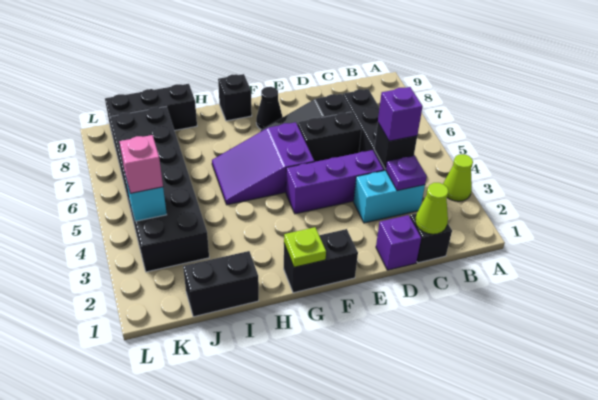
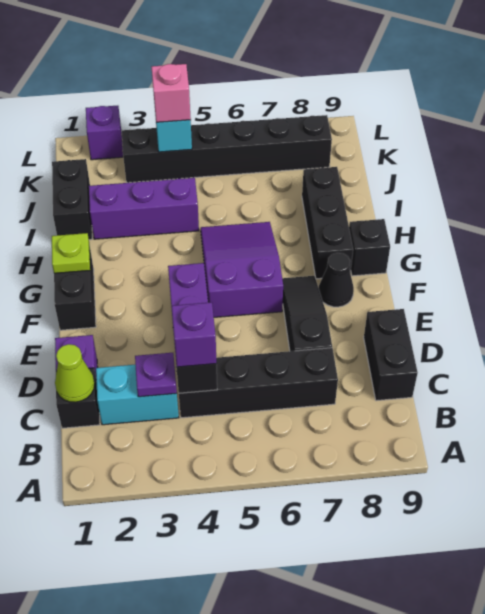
lime cone A3 level 1 -> none
cyan brick C3:D3 level 1 -> cyan brick C2:C3 level 1
black brick D6:E6 level 1 -> black brick C9:D9 level 1
none -> purple brick I2:I4 level 1
black brick I9:K9 level 1 -> black brick G8:I8 level 1
black brick J3:K8 level 1 -> black brick K3:K8 level 1
none -> purple brick L2 level 1

